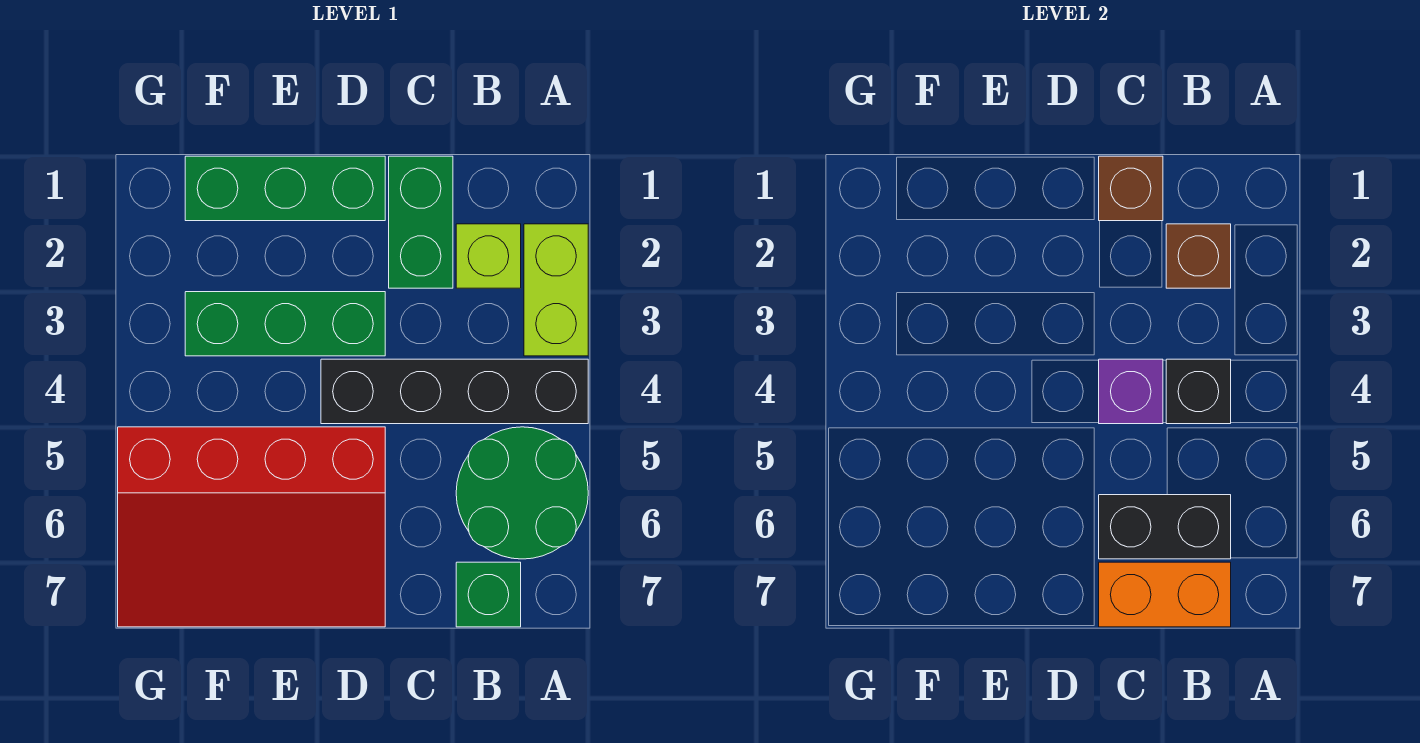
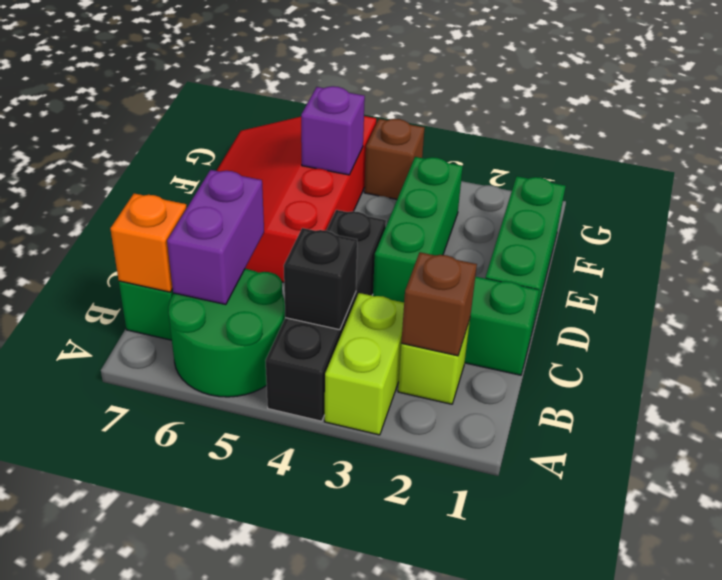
lime brick A2:A3 level 1 -> lime brick A3:B3 level 1
black brick B6:C6 level 2 -> purple brick B6:C6 level 2
orange brick B7:C7 level 2 -> orange brick B7 level 2
brown brick C1 level 2 -> brown brick G4 level 1
purple brick C4 level 2 -> purple brick F5 level 2

